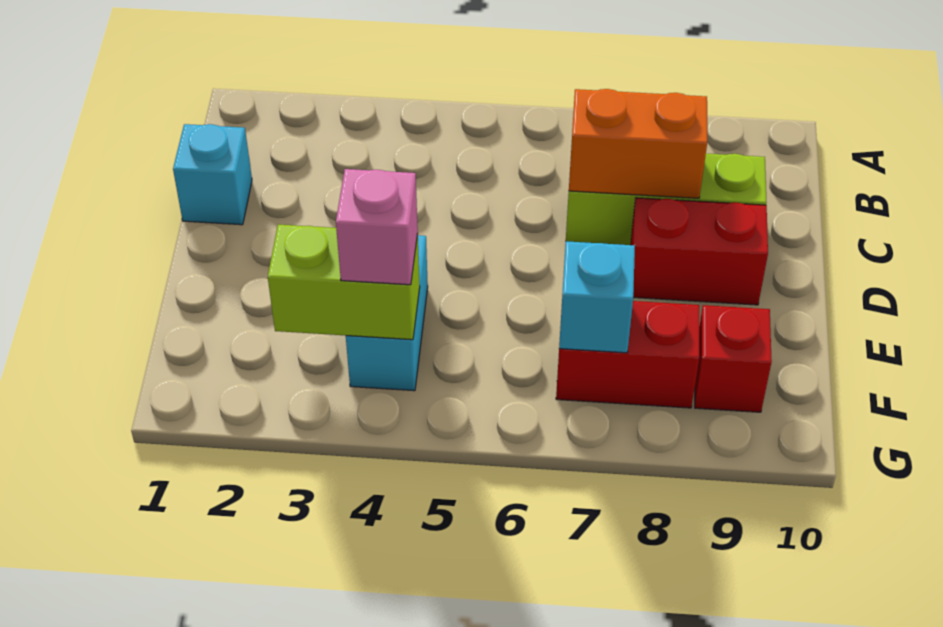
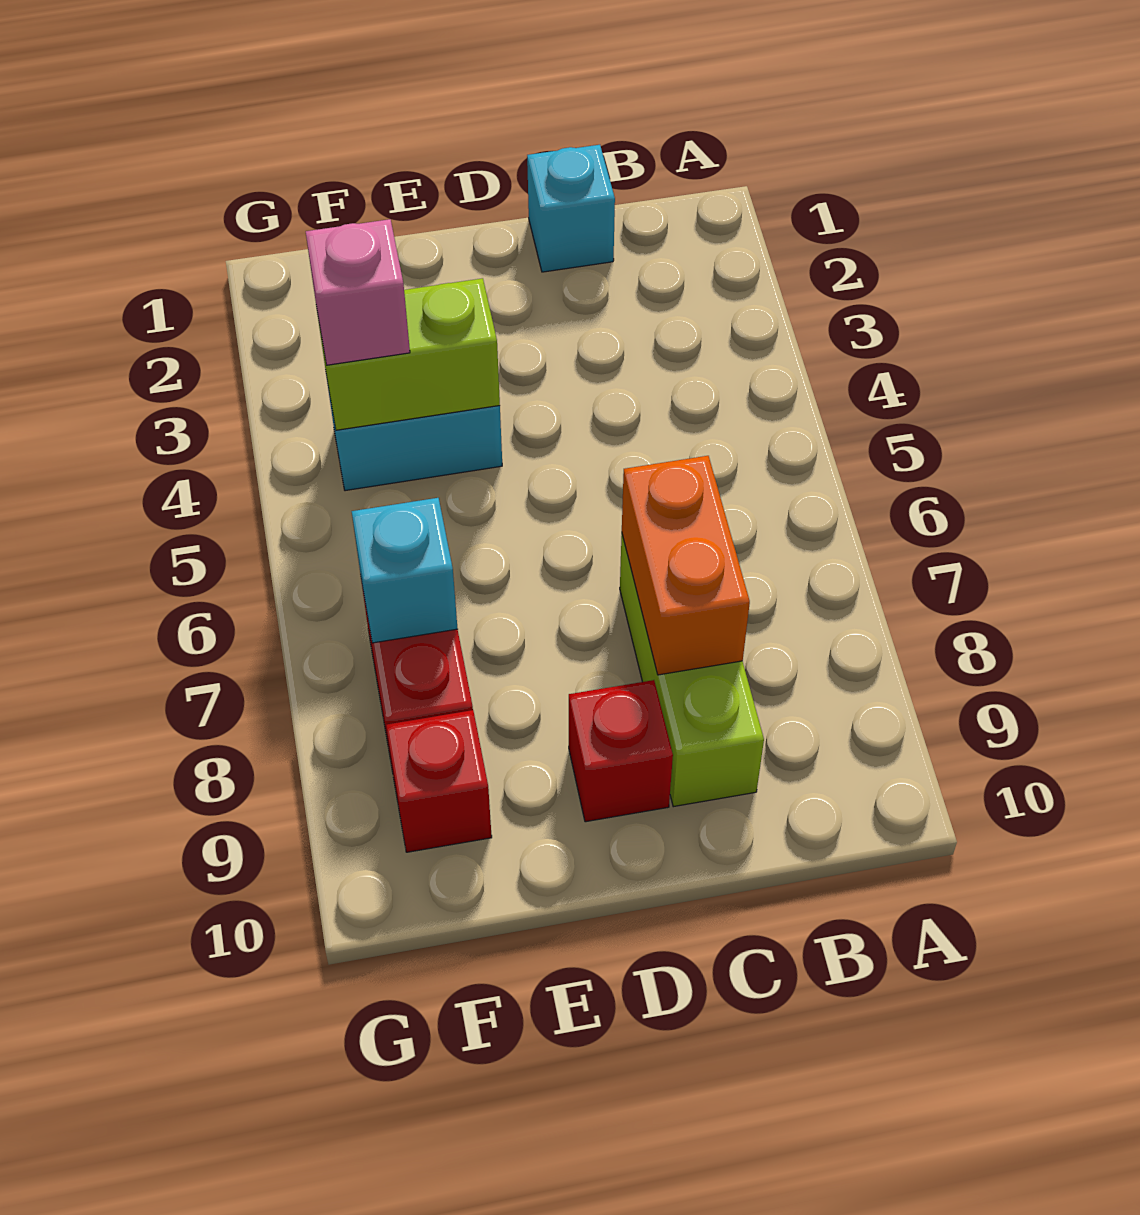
red brick D8:D9 level 1 -> red brick D9 level 1
lime brick F3:F4 level 2 -> lime brick E4:F4 level 2

